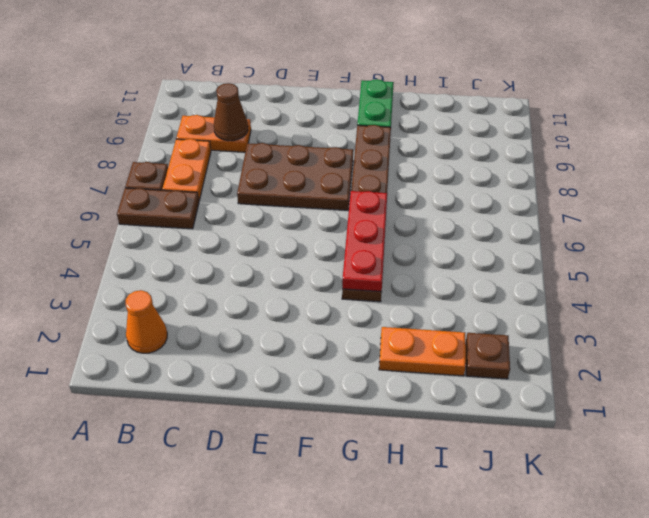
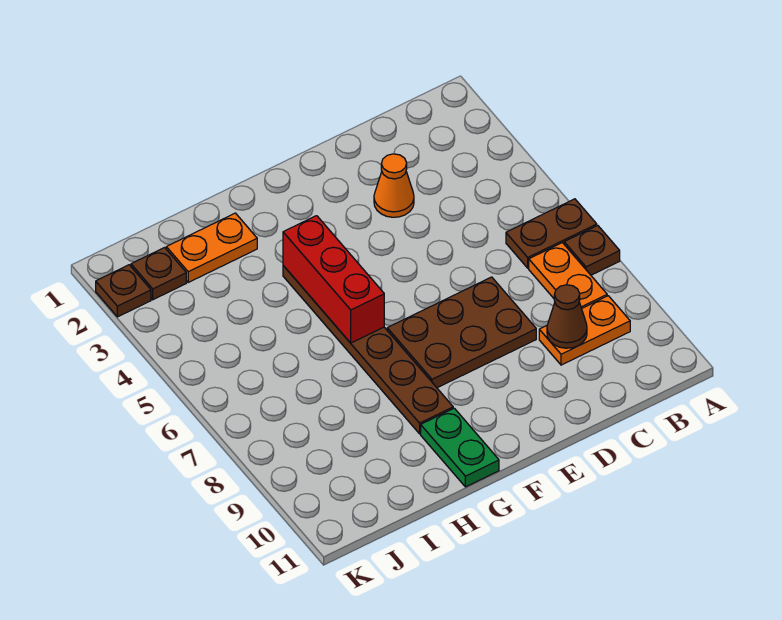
orange cone B2 level 1 -> orange cone D3 level 1
red plate G4:G6 level 2 -> red brick G4:G6 level 2
none -> brown plate K2 level 1

